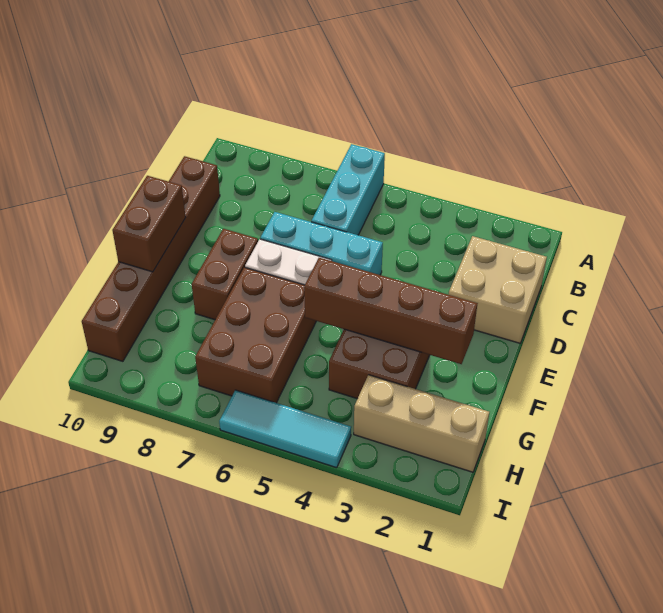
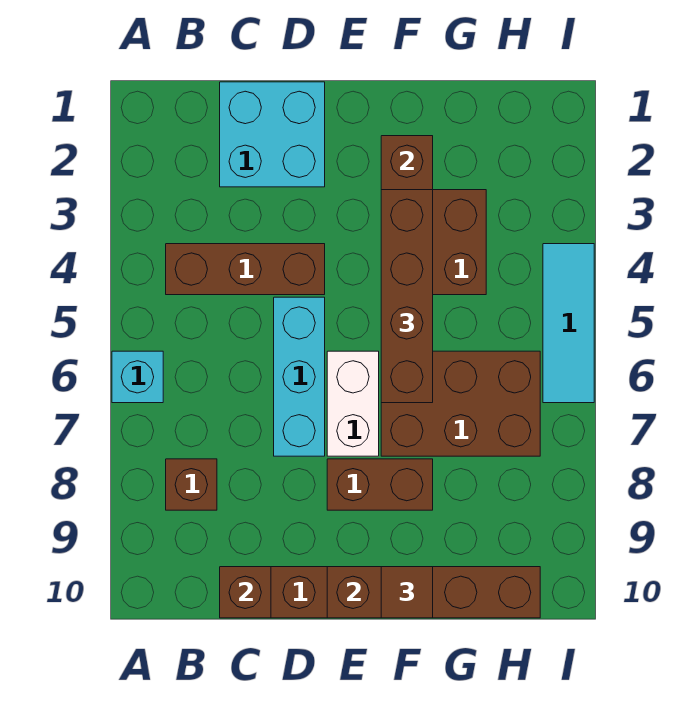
cyan brick A6:C6 level 1 -> cyan brick A6 level 1
none -> brown brick B4:D4 level 1
none -> brown brick B8 level 1
tan brick C1:D2 level 1 -> cyan brick C1:D2 level 1
none -> brown brick C10 level 2
none -> brown brick F3:F6 level 3
none -> brown tile F10 level 3
tan brick H1:H3 level 1 -> none

